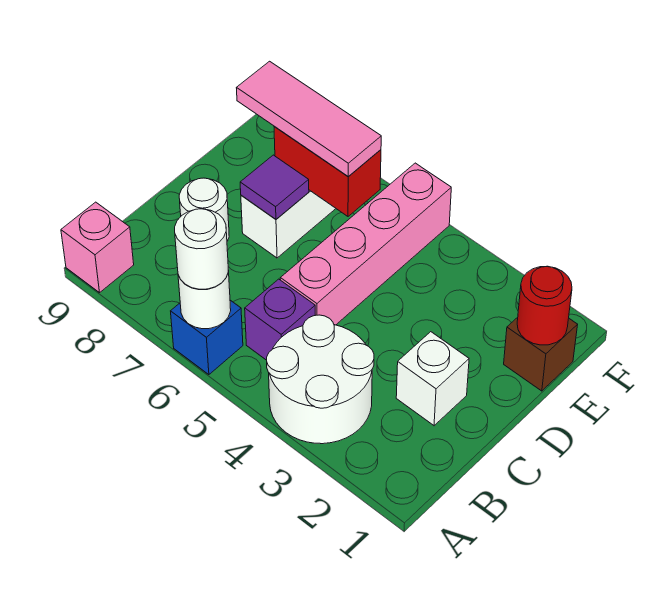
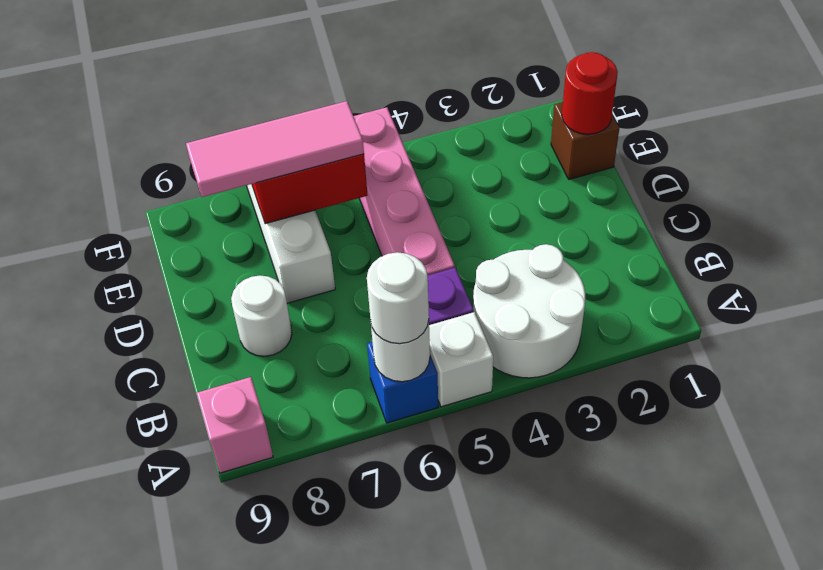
white brick C2 level 1 -> white brick A5 level 1
purple tile D7 level 2 -> none

